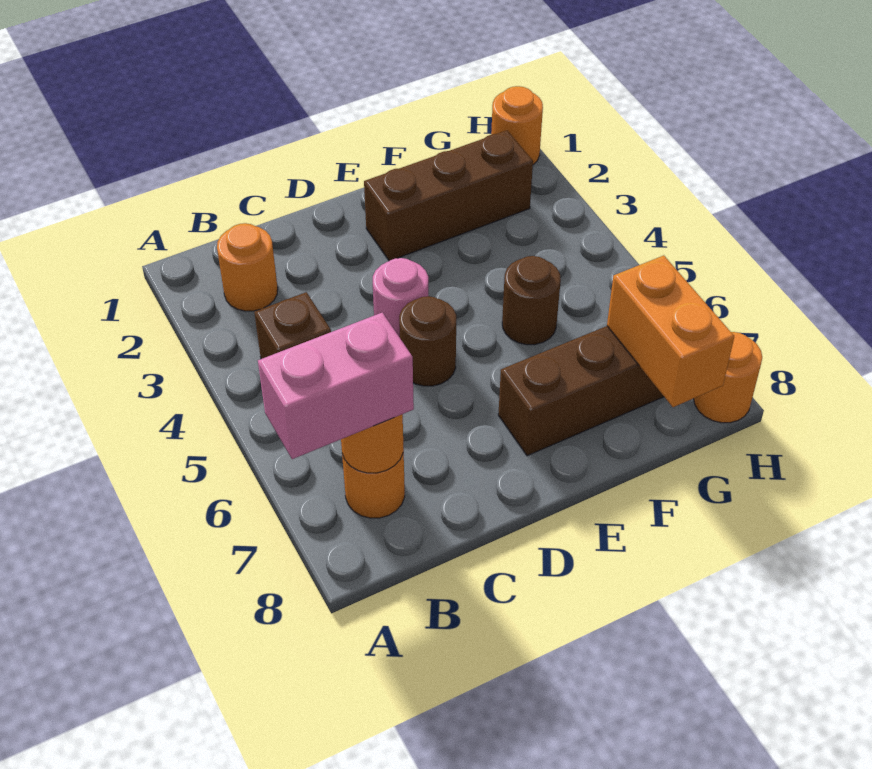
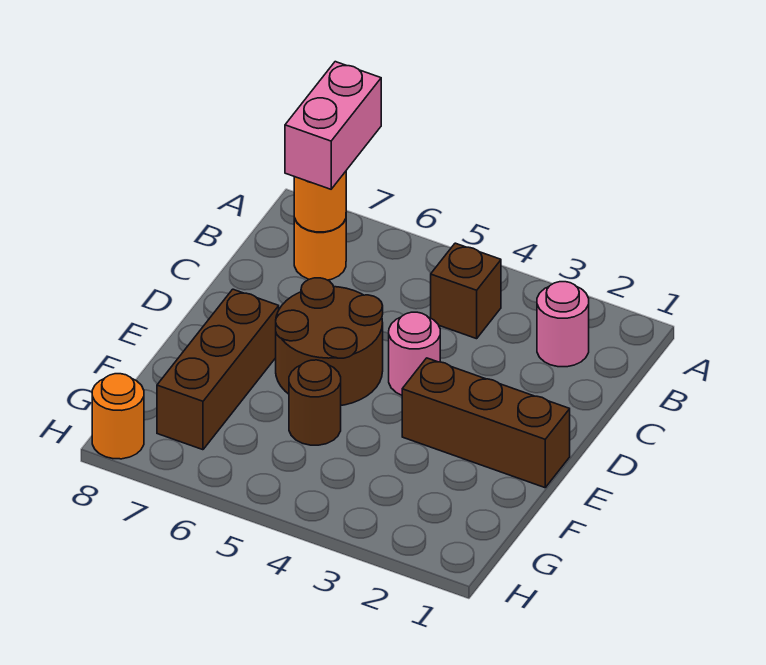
orange round brick B2 level 1 -> pink round brick B2 level 1
brown round brick D5 level 1 -> brown round brick D5:E6 level 1
brown brick E2:G2 level 1 -> brown brick E1:E3 level 1
orange brick G7:G8 level 2 -> none
orange round brick H1 level 1 -> none

